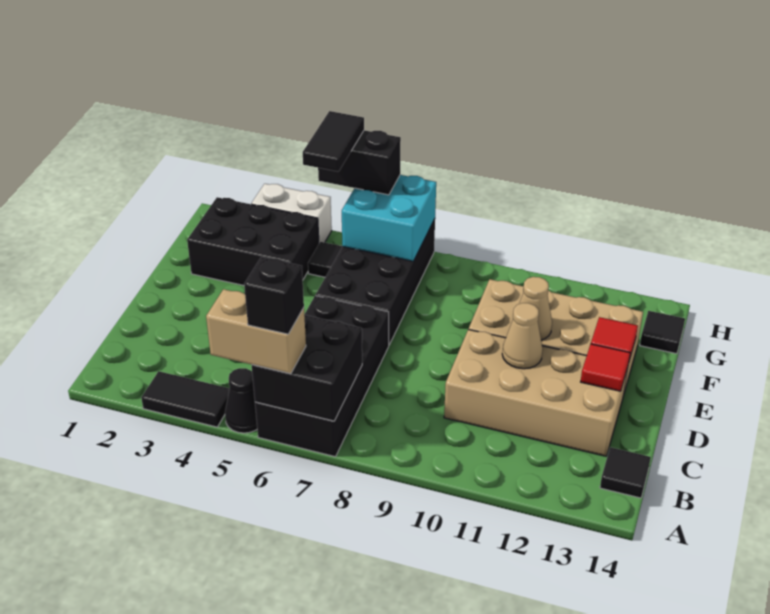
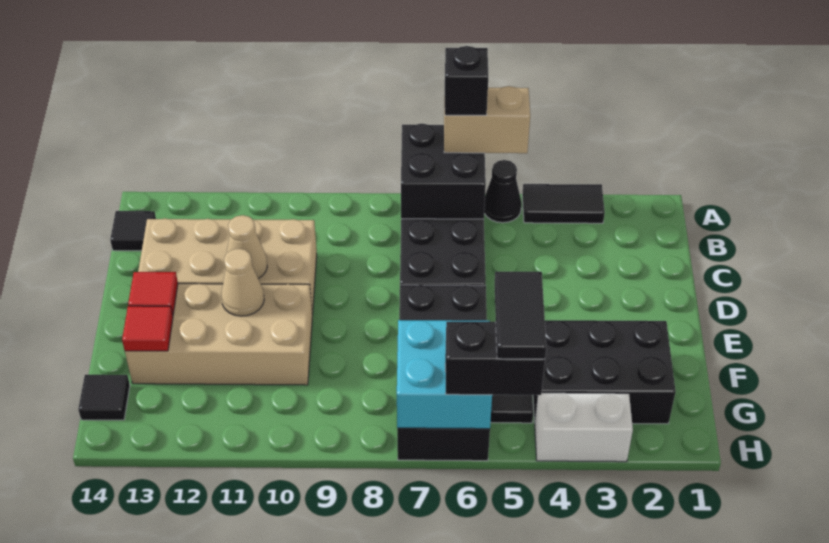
red tile D13 level 2 -> red tile F13 level 2

